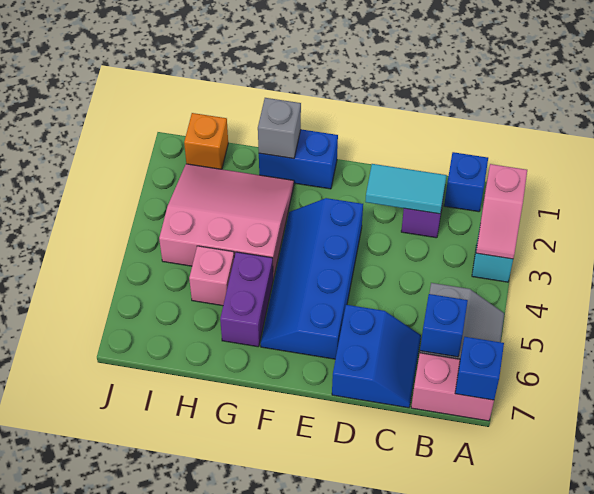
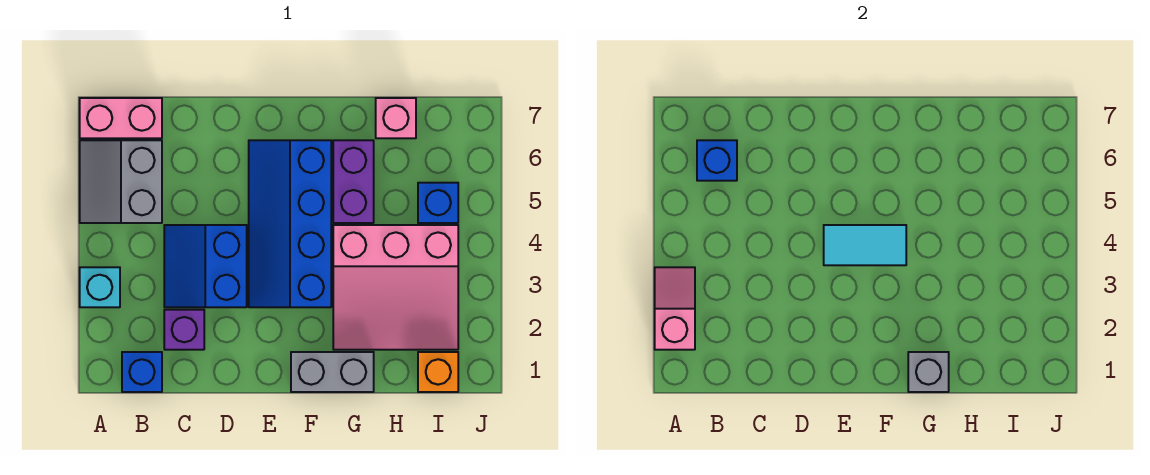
blue brick A7 level 2 -> blue brick I5 level 1
cyan tile C2:D2 level 2 -> cyan tile E4:F4 level 2
blue slope C6:D7 level 1 top D -> blue slope C3:D4 level 1 top D
blue slope E3:F6 level 1 top E -> blue slope E3:F6 level 1 top F
blue brick F1:G1 level 1 -> grey brick F1:G1 level 1
pink brick H5 level 1 -> pink brick H7 level 1

